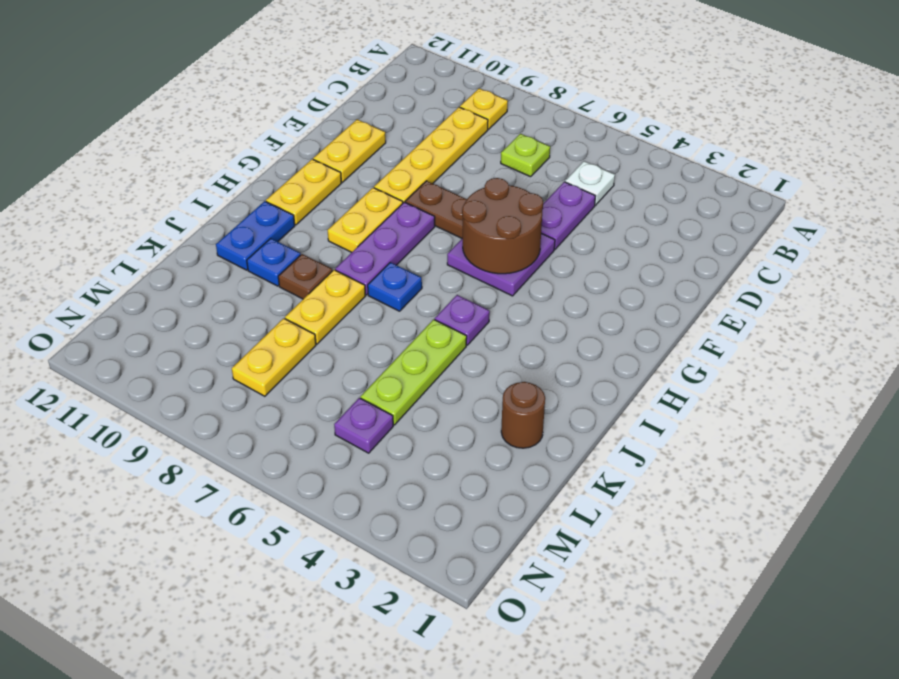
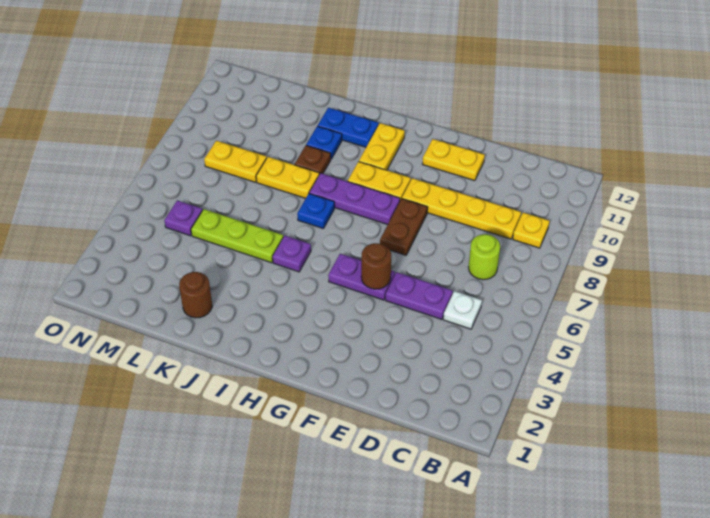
lime plate C7 level 1 -> lime round brick C7 level 1
purple plate F5:G6 level 1 -> purple plate F5:G5 level 1
brown round brick F5:G6 level 2 -> brown round brick F5 level 2
yellow plate G11:H11 level 1 -> yellow plate H10:H11 level 1

